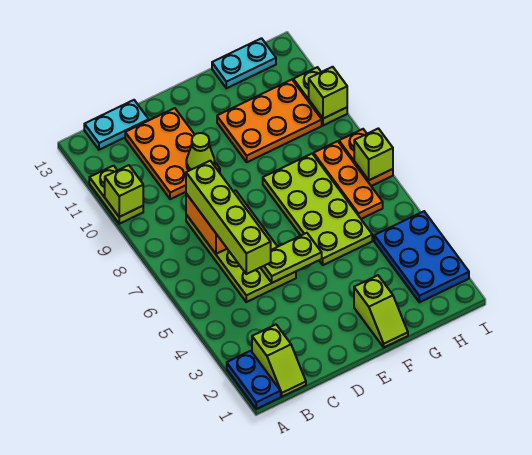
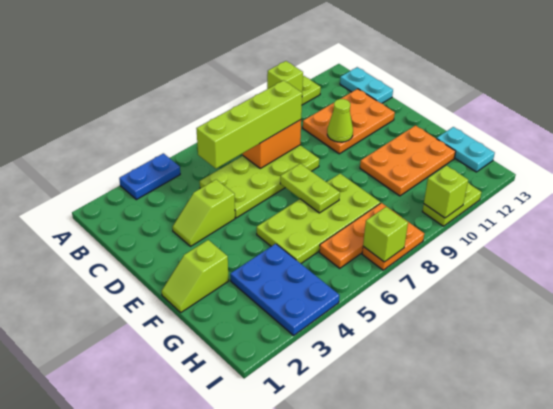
blue plate A1:A2 level 1 -> blue plate A3:A4 level 1
lime slope B1:B2 level 1 top 2 -> lime slope D3:D4 level 1 top 4
lime plate D5:E5 level 2 -> lime plate E7:F7 level 2
orange plate F10:H11 level 1 -> orange plate F10:G12 level 1
blue plate H2:I4 level 1 -> blue plate G3:I4 level 1

